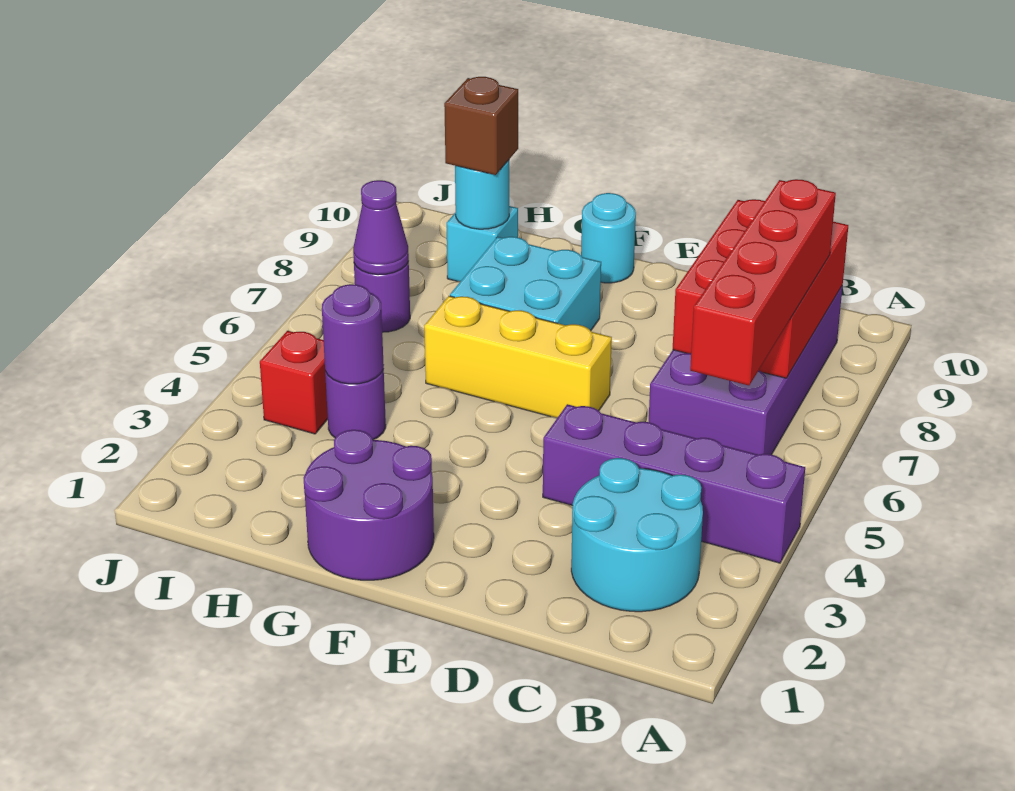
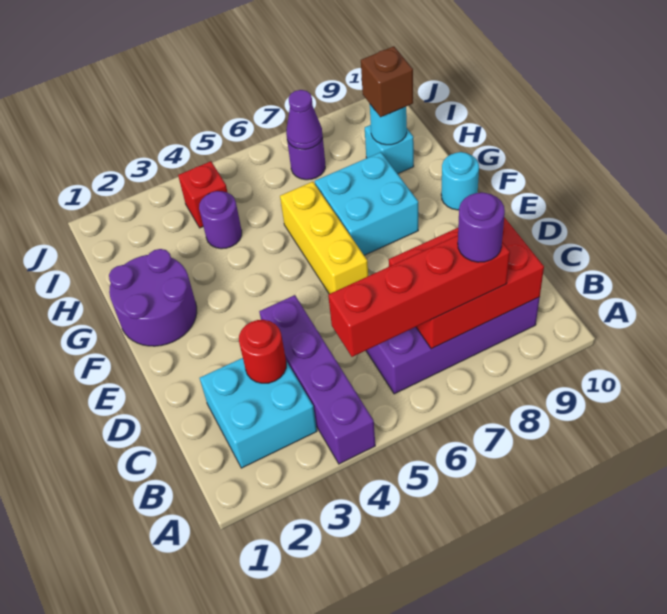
cyan round brick B2:C3 level 1 -> cyan brick B2:C3 level 1
none -> red round brick C3 level 2
purple round brick H4 level 2 -> purple round brick B8 level 4

